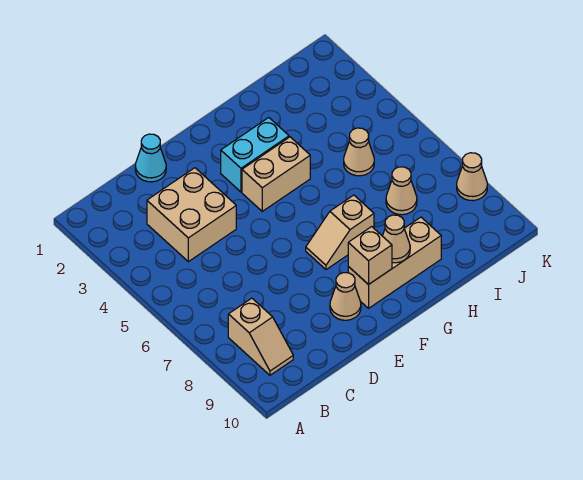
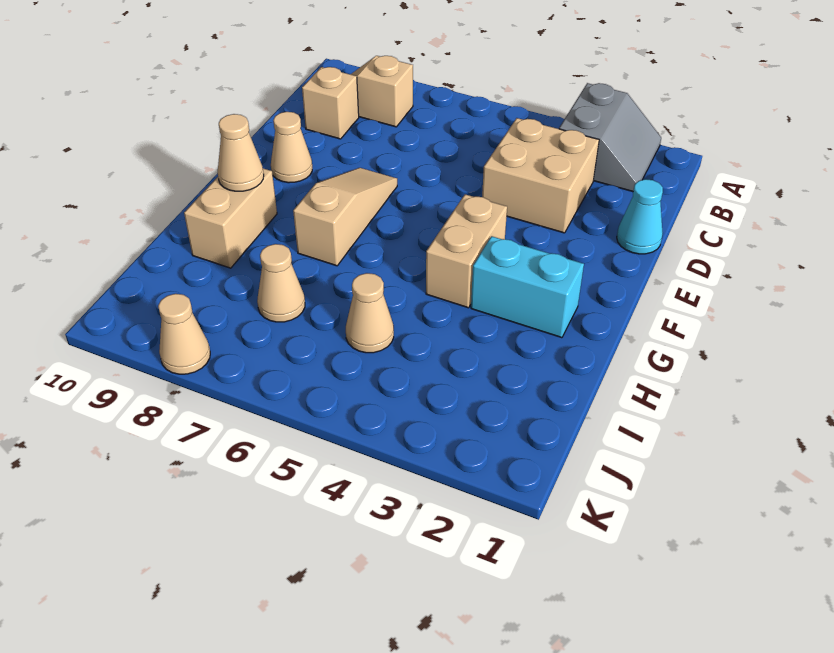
none -> grey slope A2:B3 level 1 top 3
cyan brick F3:G3 level 1 -> cyan brick G2:G3 level 1
tan slope F7:G7 level 1 top G -> tan slope E7:G7 level 1 top G
tan brick F9:H9 level 1 -> tan brick G9:H9 level 1
tan brick F9 level 2 -> tan brick C9 level 1

